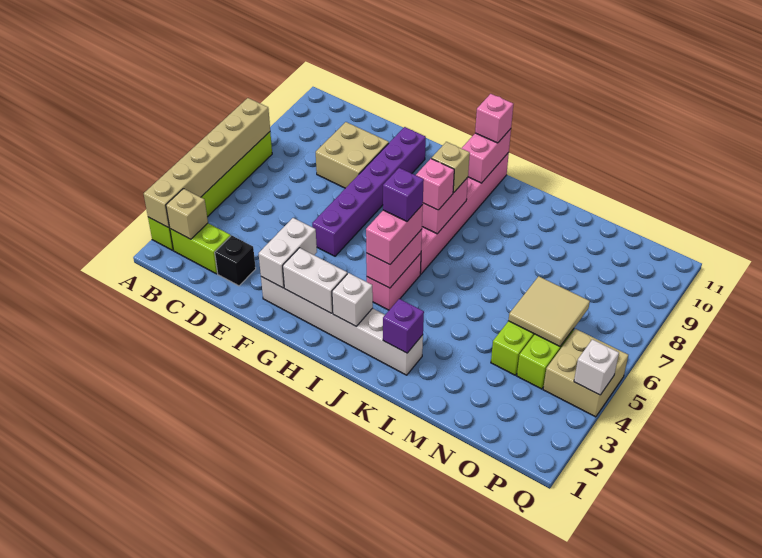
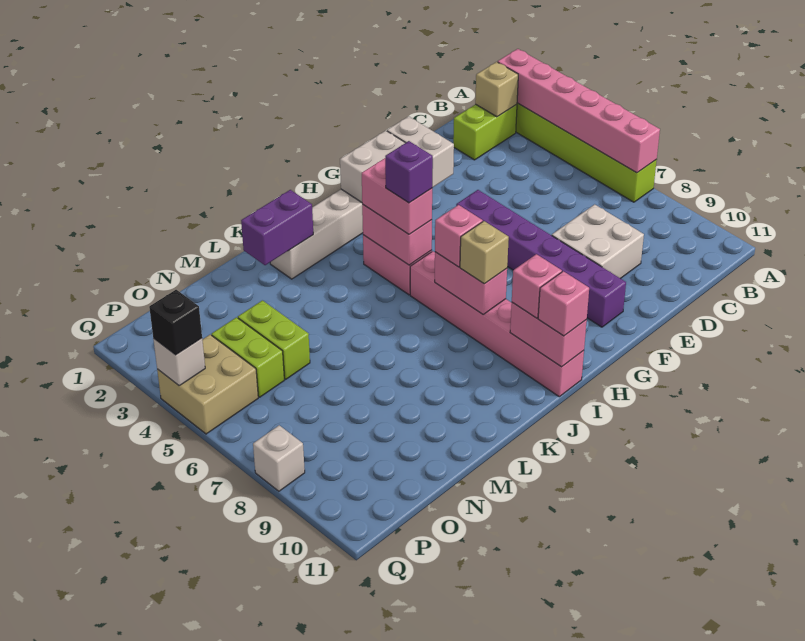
tan brick A2:A7 level 2 -> pink brick A2:A7 level 2
black brick D2 level 1 -> black brick Q4 level 3
tan brick D8:E9 level 1 -> white brick D8:E9 level 1
white brick I2 level 2 -> white brick Q8 level 1
none -> pink brick I10 level 3
purple brick K2 level 2 -> purple brick K2:L2 level 2
tan tile N5:O6 level 2 -> none

